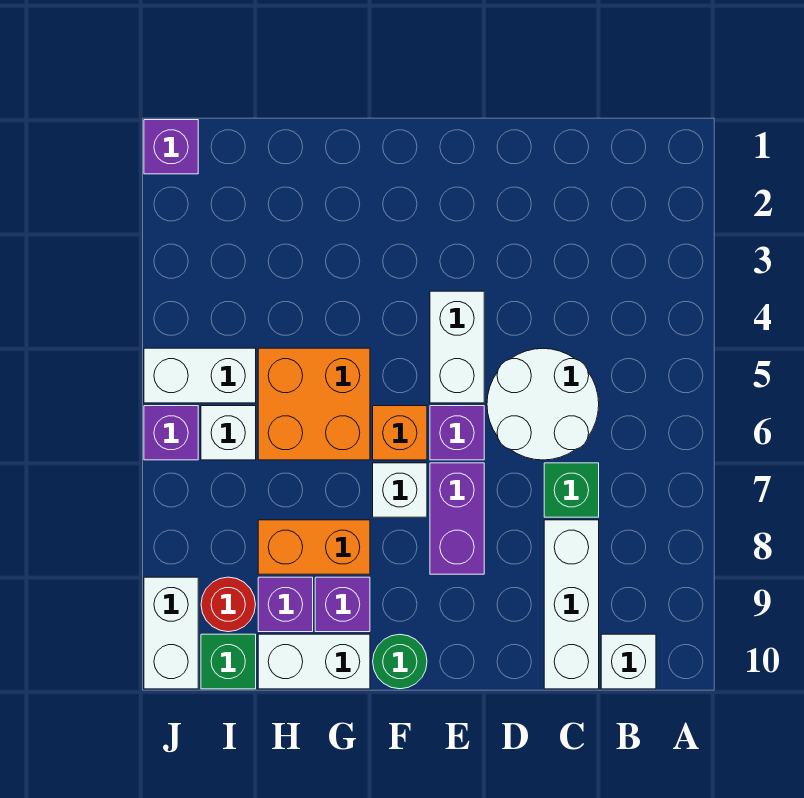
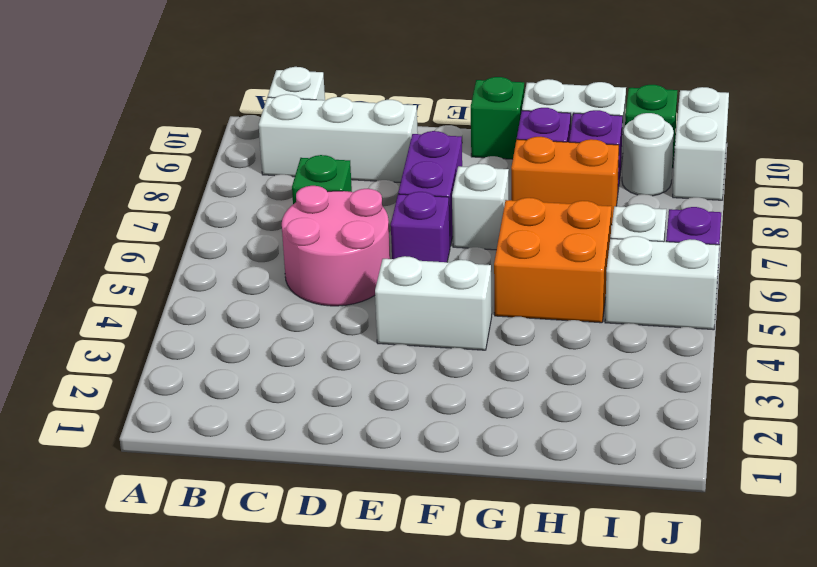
white round brick C5:D6 level 1 -> pink round brick C5:D6 level 1
white brick C8:C10 level 1 -> white brick B9:D9 level 1
white brick E4:E5 level 1 -> white brick E4:F4 level 1
orange brick F6 level 1 -> none
green round brick F10 level 1 -> green brick F10 level 1
red round brick I9 level 1 -> white round brick I9 level 1
purple brick J1 level 1 -> none

